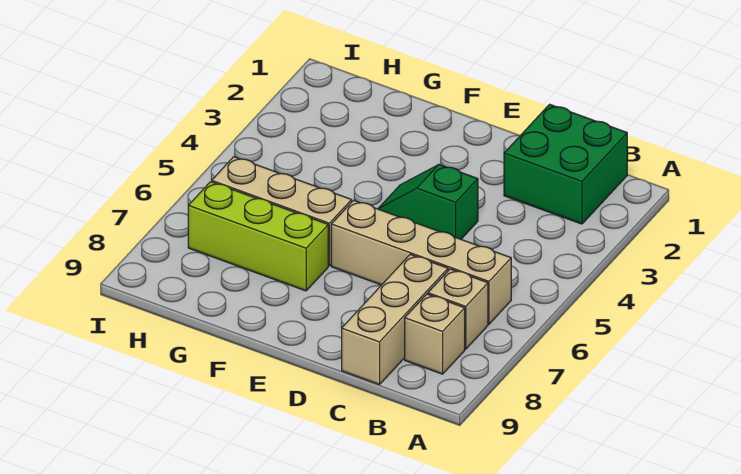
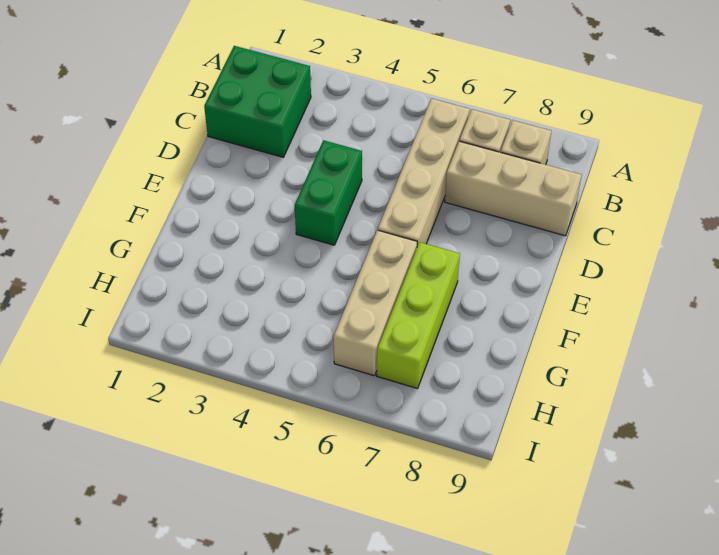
green slope D4:E4 level 1 top D -> green brick D4:E4 level 1

